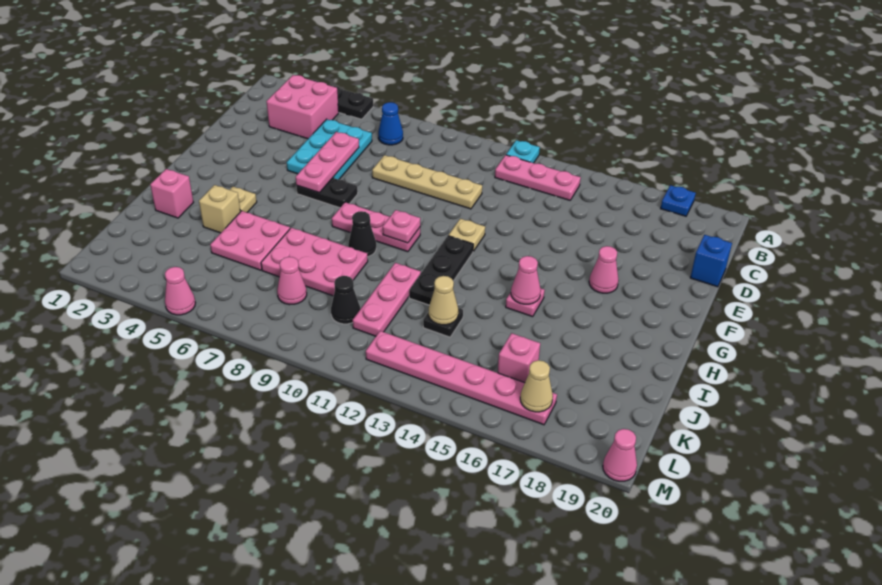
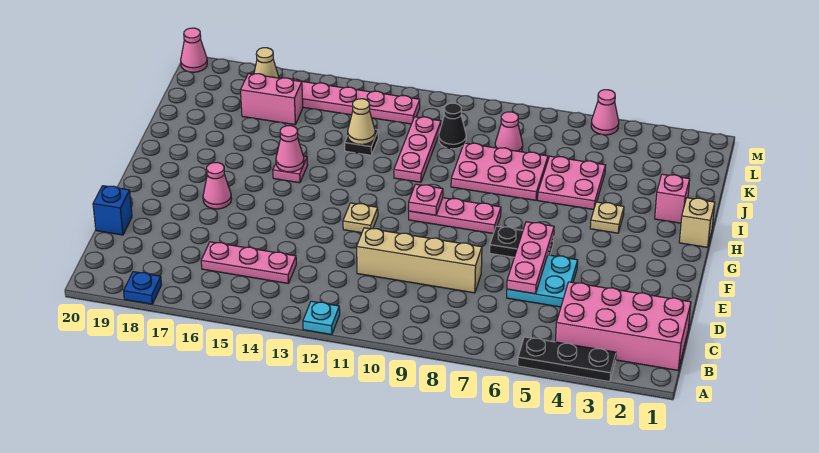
pink brick B3:C4 level 1 -> pink brick B1:C4 level 1
blue cone B7 level 1 -> none
pink plate B12:B14 level 1 -> pink plate C14:C16 level 1
cyan plate C5:E6 level 1 -> cyan plate D5:E6 level 1
tan plate D8:D11 level 1 -> tan brick D8:D11 level 1
black plate G12:I12 level 1 -> none
black cone H9 level 1 -> none
tan brick I4 level 1 -> tan brick H1 level 1
pink brick K16 level 1 -> pink brick K16:K17 level 1

